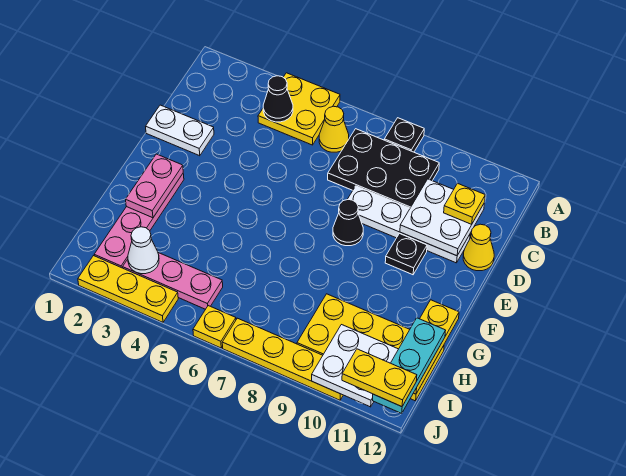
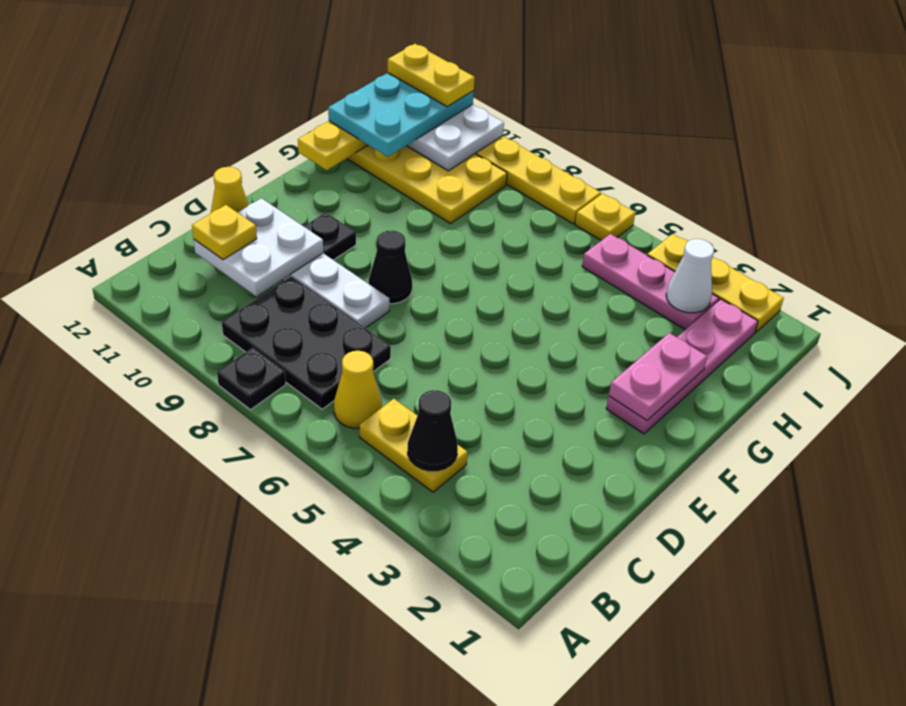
yellow plate A4:B5 level 1 -> yellow plate B4:B5 level 1
white plate D1:D2 level 1 -> none
cyan plate H12:J12 level 3 -> cyan plate H11:J12 level 3

